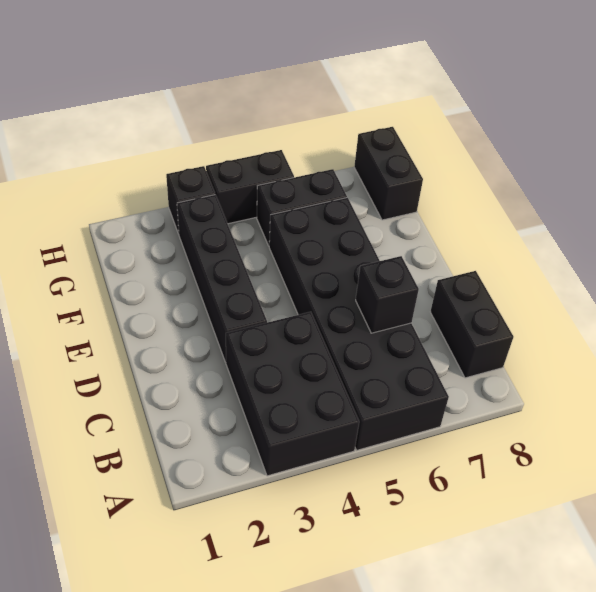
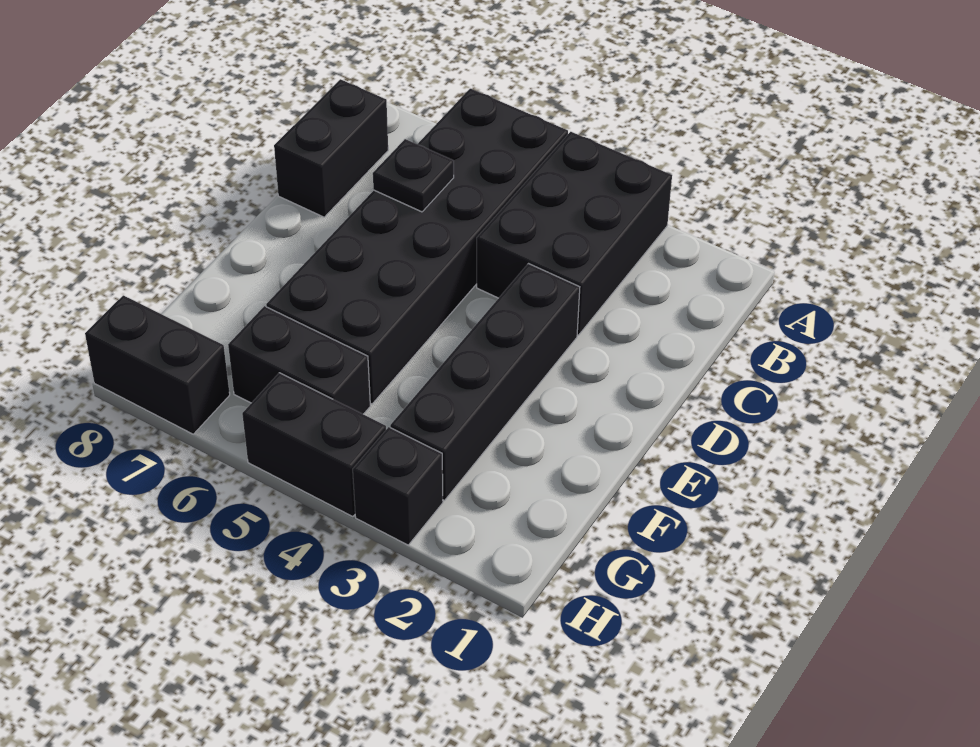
black brick C6 level 2 -> black plate C6 level 2
black brick G8:H8 level 1 -> black brick H7:H8 level 1

